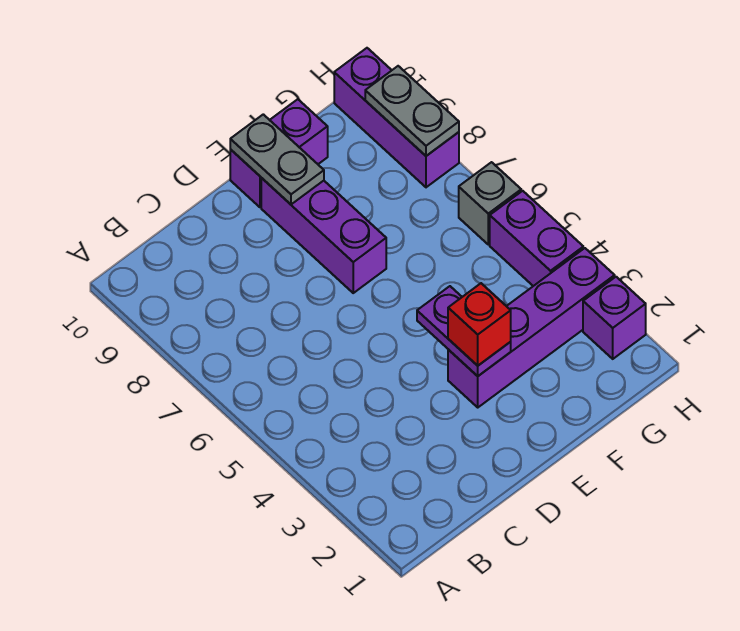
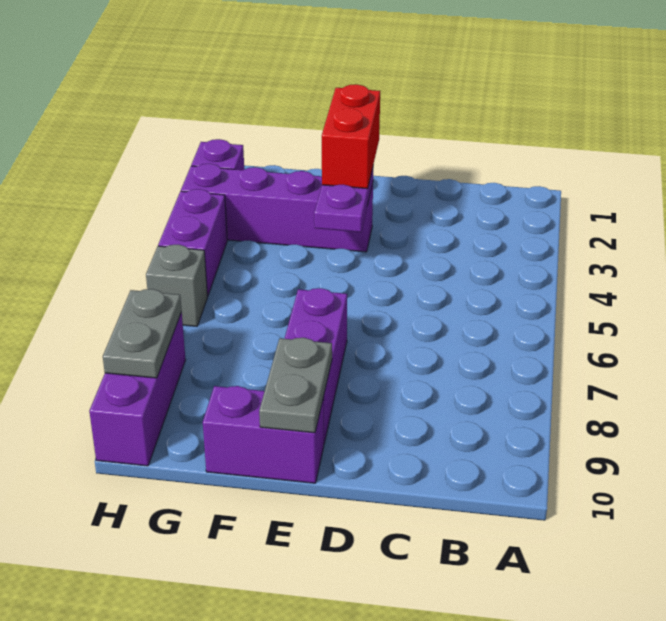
red brick E3 level 3 -> red brick E2:E3 level 3

